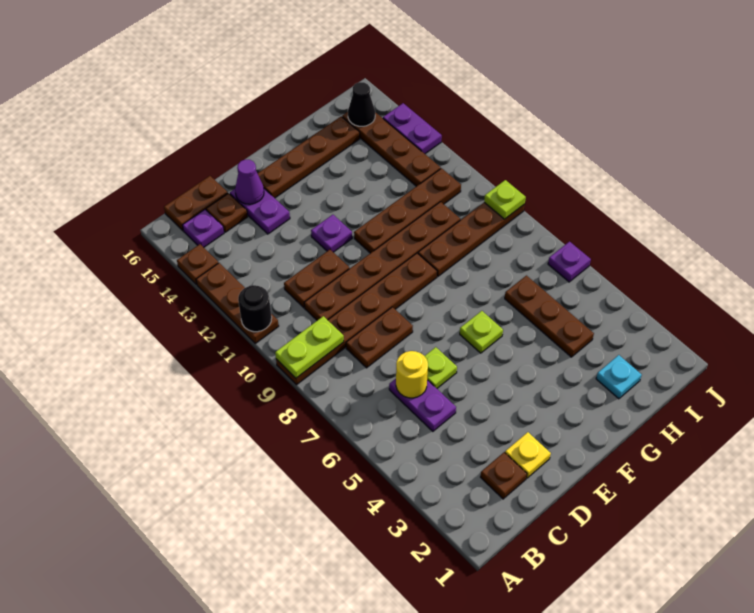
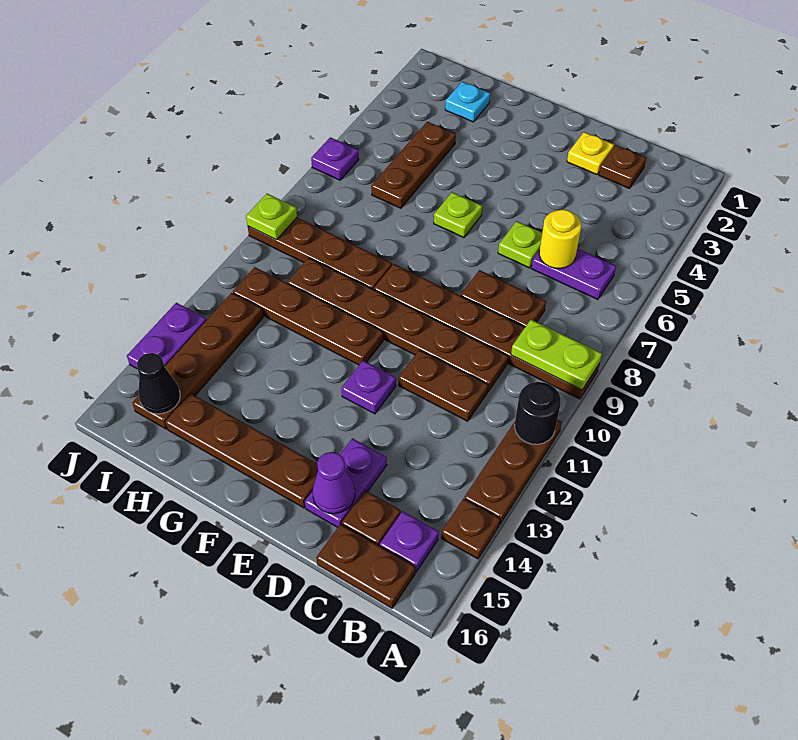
purple plate C5:C6 level 1 -> purple plate B6:C6 level 1

